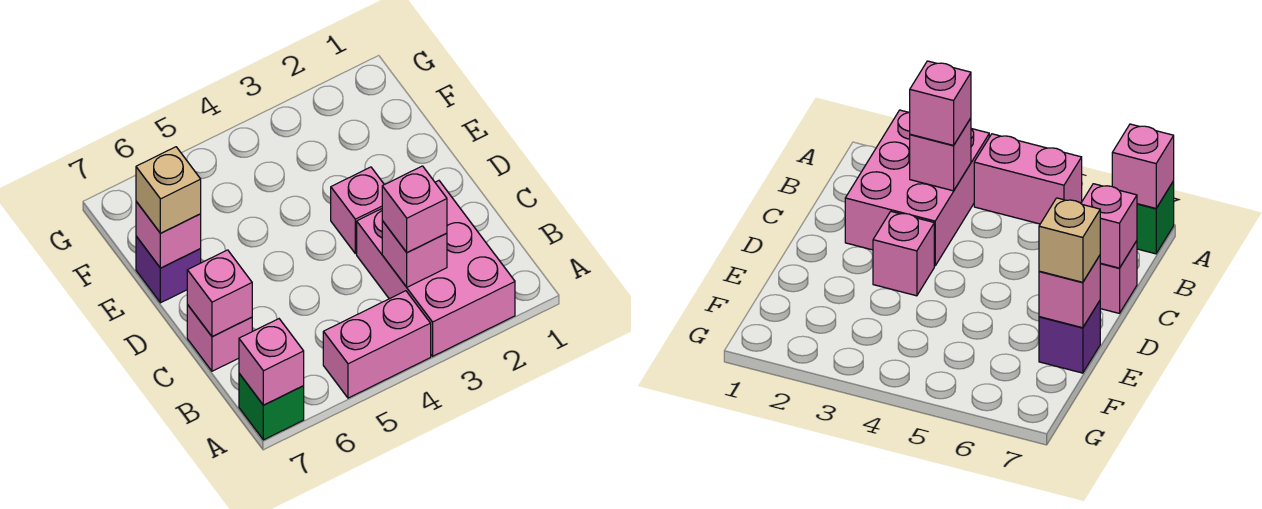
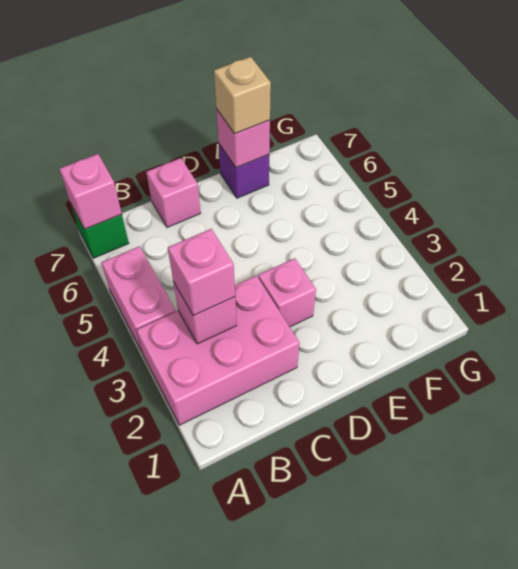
pink brick C7 level 2 -> none

